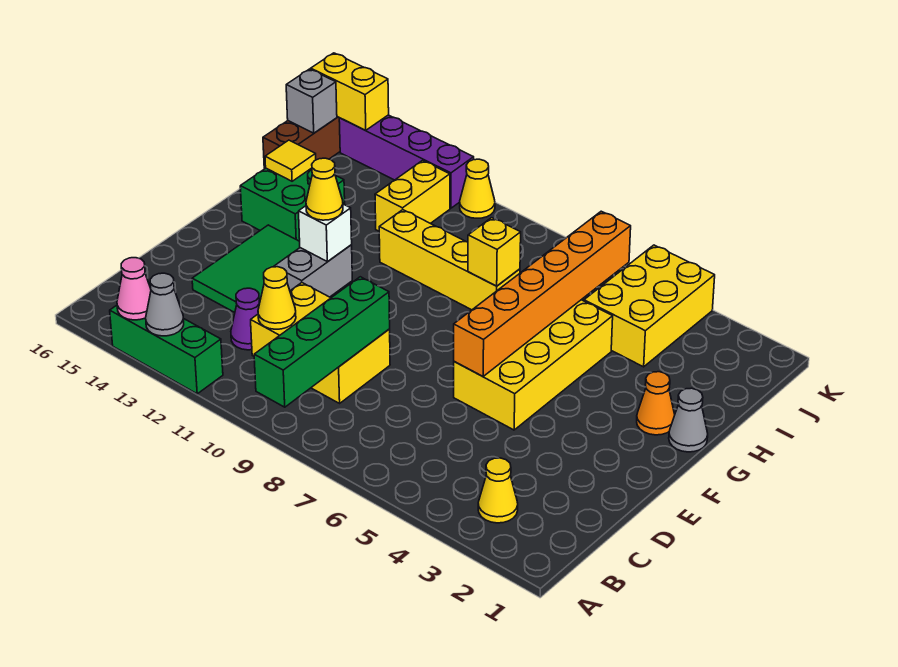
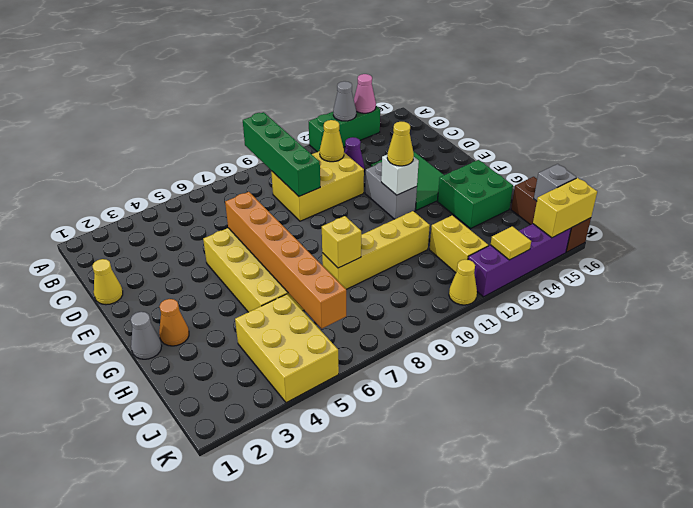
yellow cone B3 level 1 -> yellow cone D1 level 1
yellow tile H15 level 2 -> yellow tile K13 level 2

